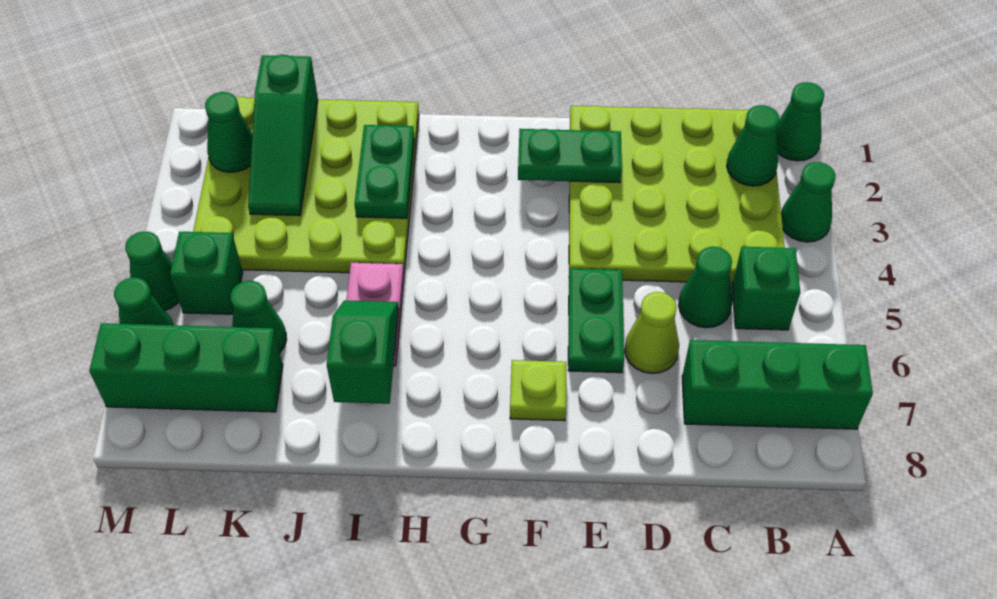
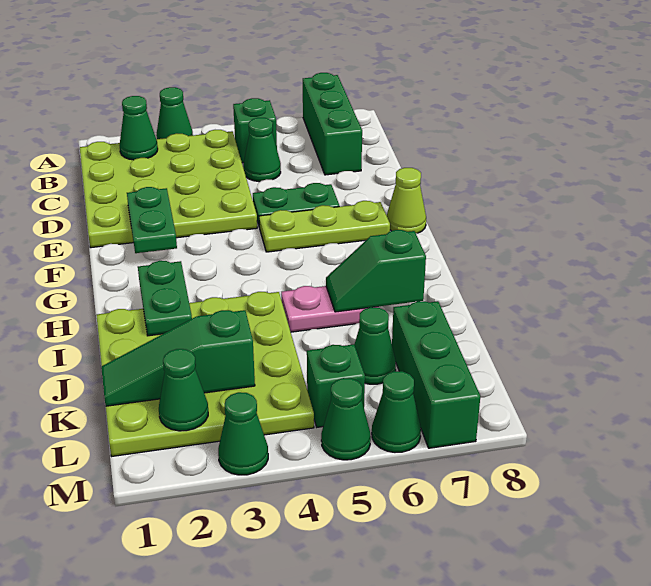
green cone A1 level 1 -> green cone M3 level 1
lime cone D6 level 1 -> lime cone F8 level 1
lime plate F7 level 1 -> lime plate F5:F7 level 1
green plate I2:I3 level 2 -> green plate H2:I2 level 2
green slope K1:K3 level 2 top 1 -> green slope K1:K3 level 2 top 3

